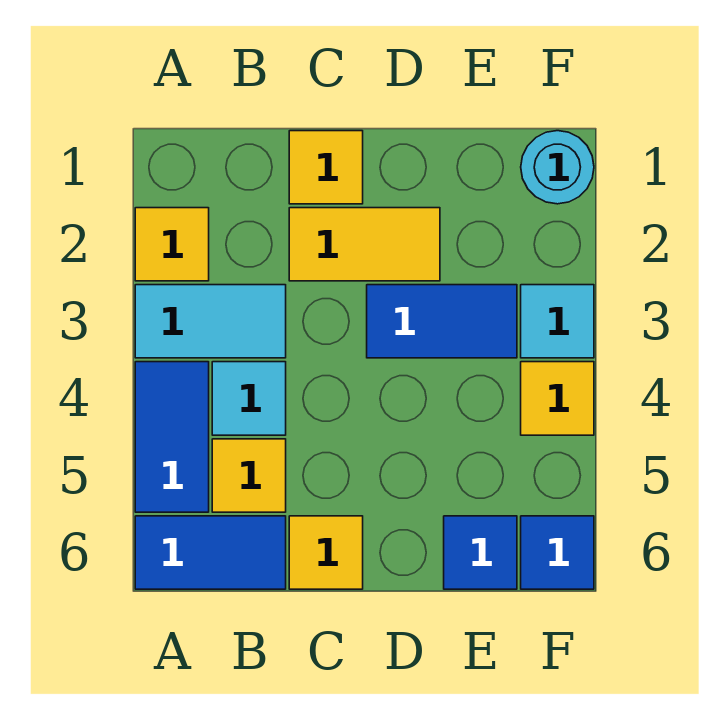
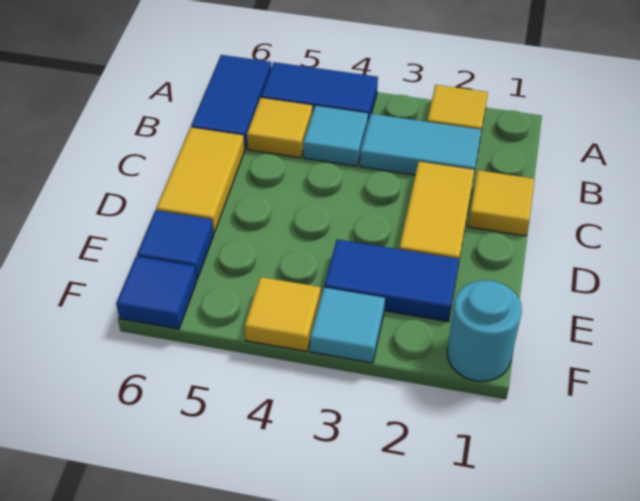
cyan tile A3:B3 level 1 -> cyan tile B2:B3 level 1
yellow tile C6 level 1 -> yellow tile C6:D6 level 1
blue tile D3:E3 level 1 -> blue tile E2:E3 level 1

